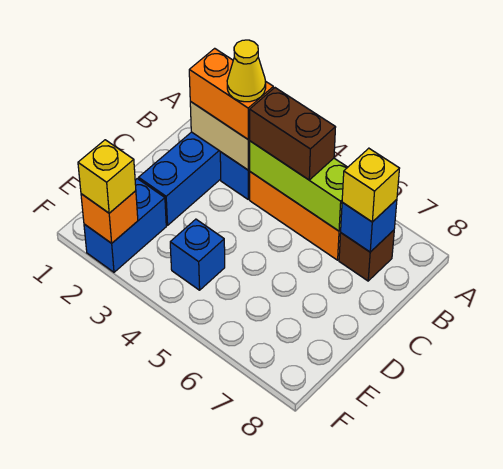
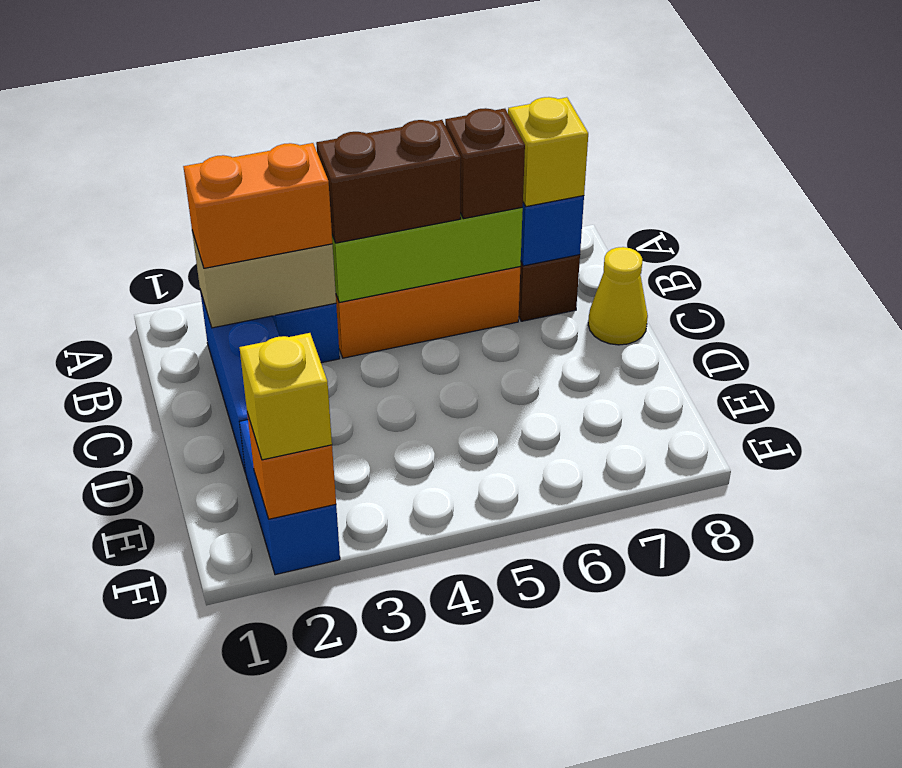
yellow cone B3 level 4 -> yellow cone C8 level 1
none -> brown brick B6 level 3
blue brick E4 level 1 -> none

